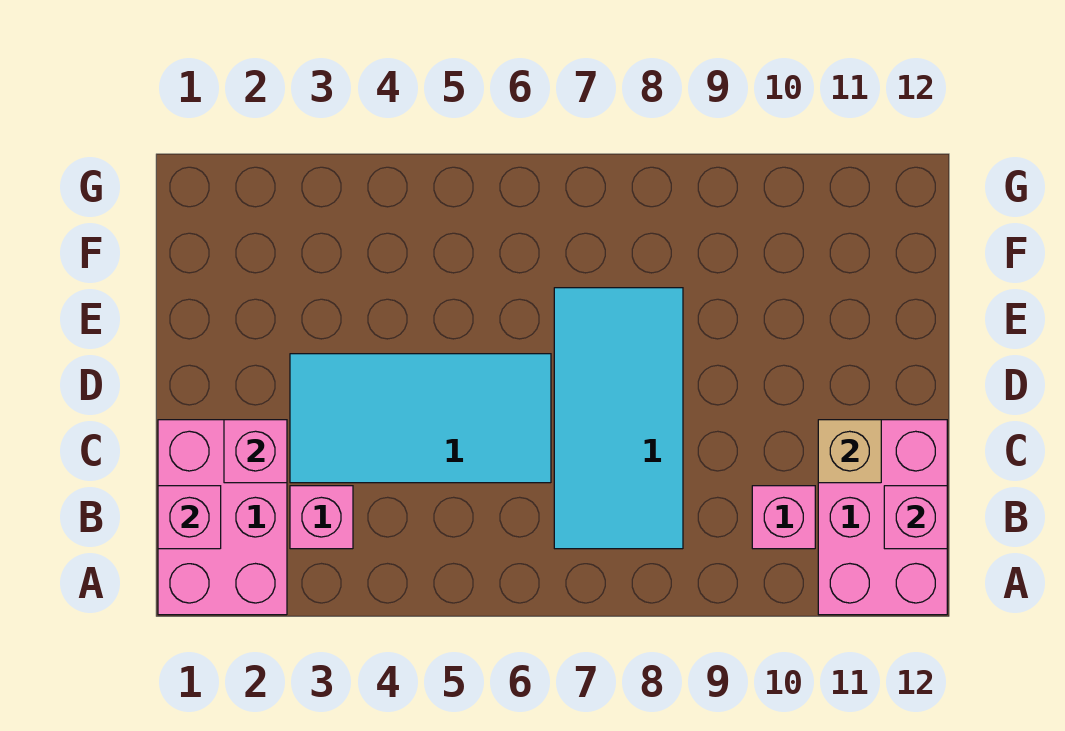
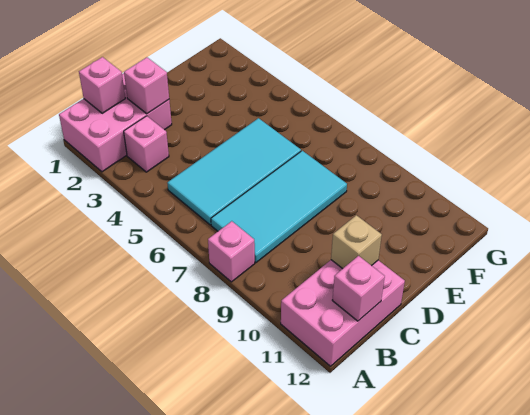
pink brick B10 level 1 -> pink brick A8 level 1
cyan tile C3:D6 level 1 -> cyan tile B5:E6 level 1

